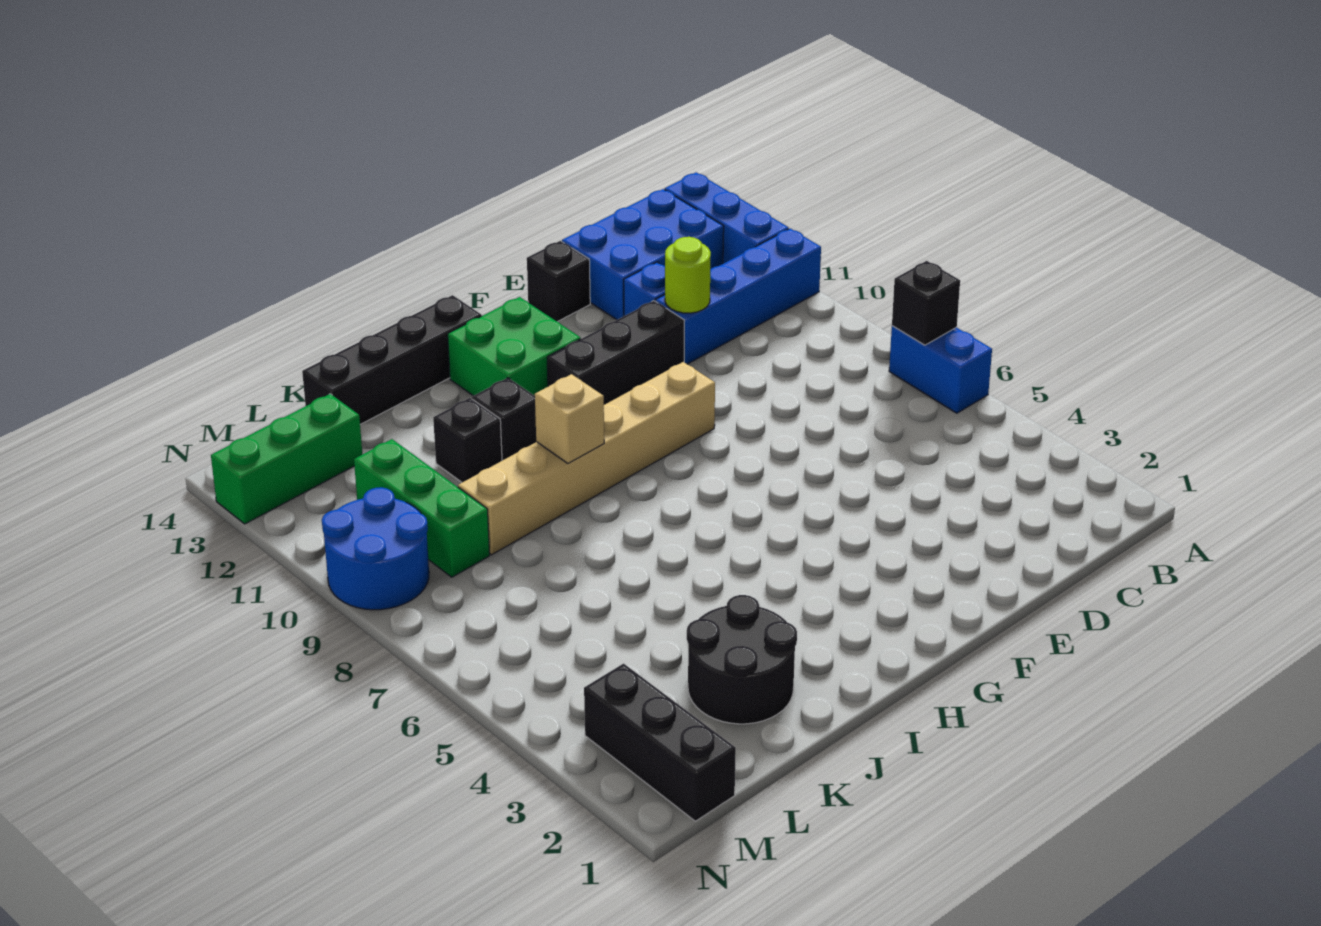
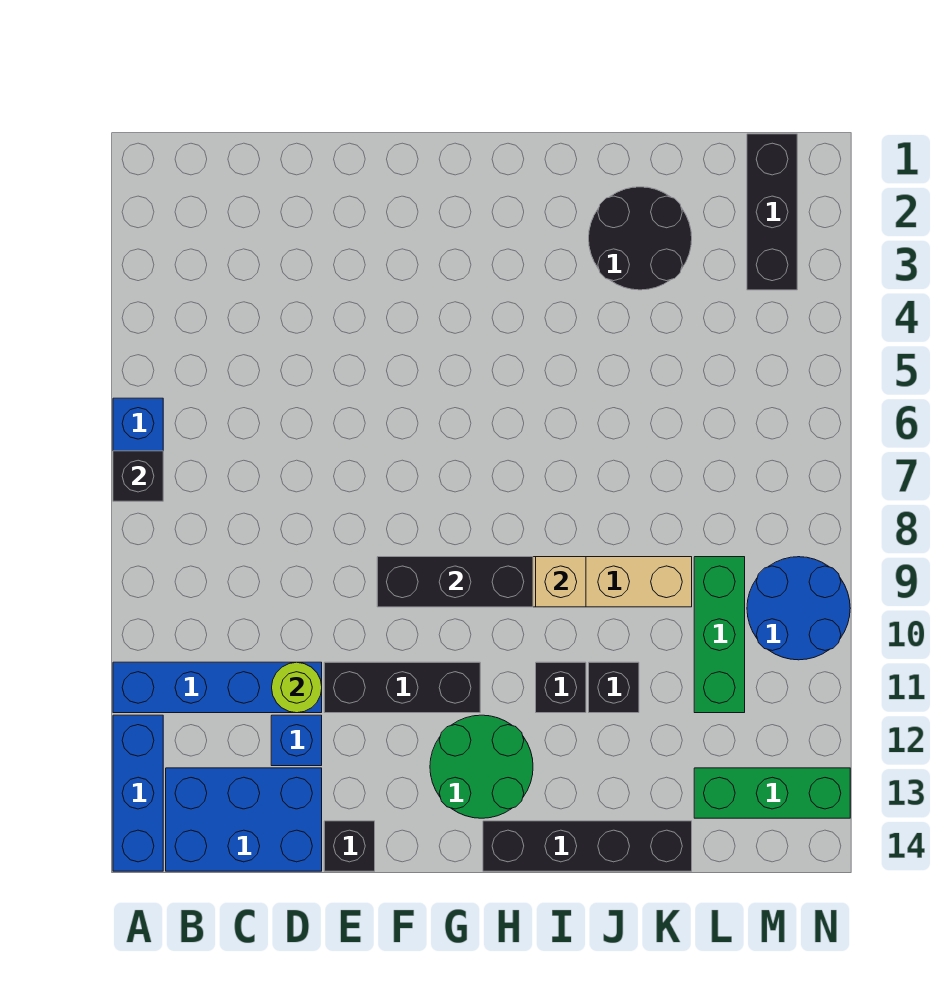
none -> black brick F9:H9 level 2
green brick G12:H13 level 1 -> green round brick G12:H13 level 1

